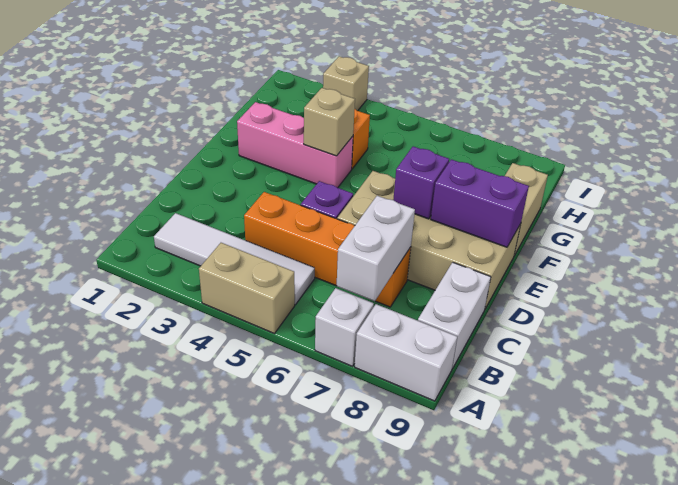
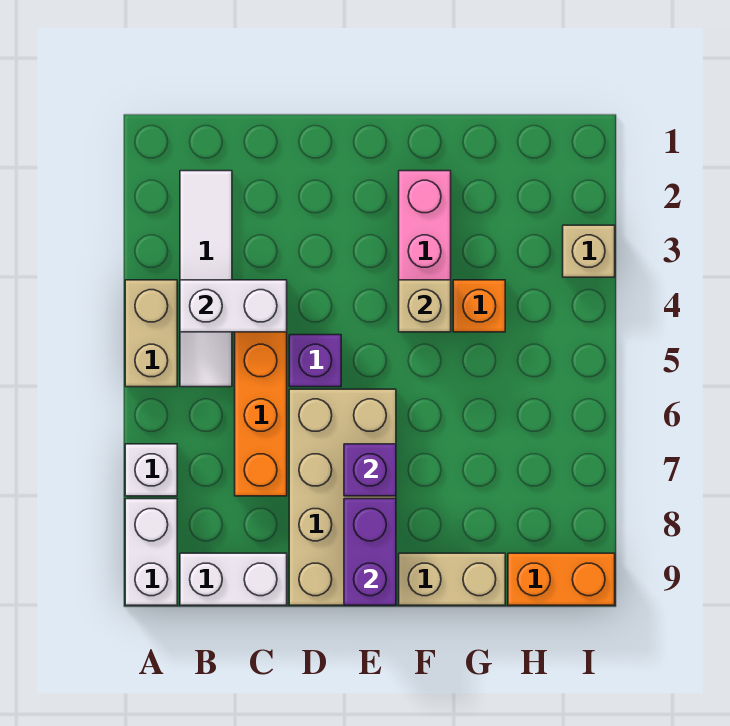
white brick B7:C7 level 2 -> white brick B4:C4 level 2
none -> orange brick H9:I9 level 1

